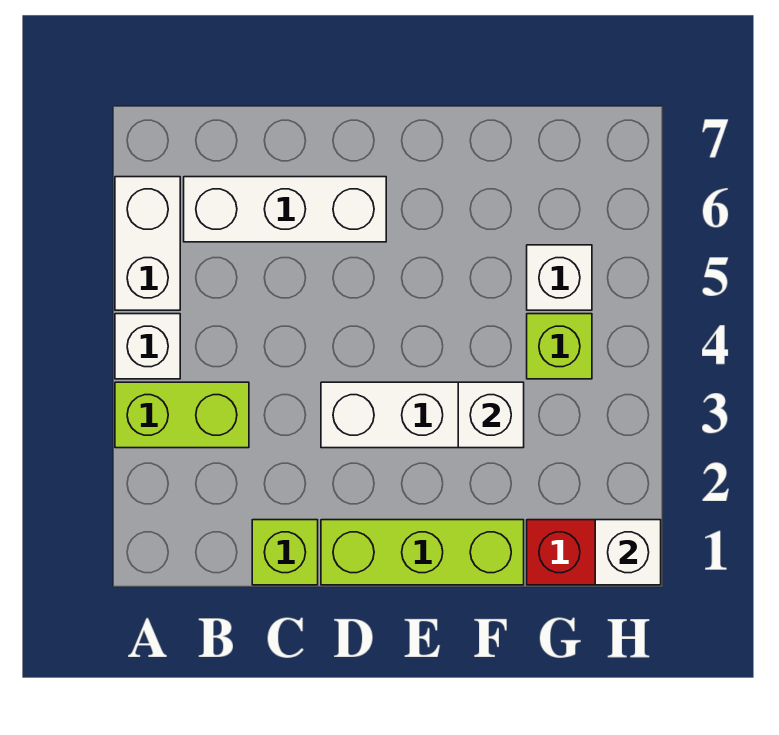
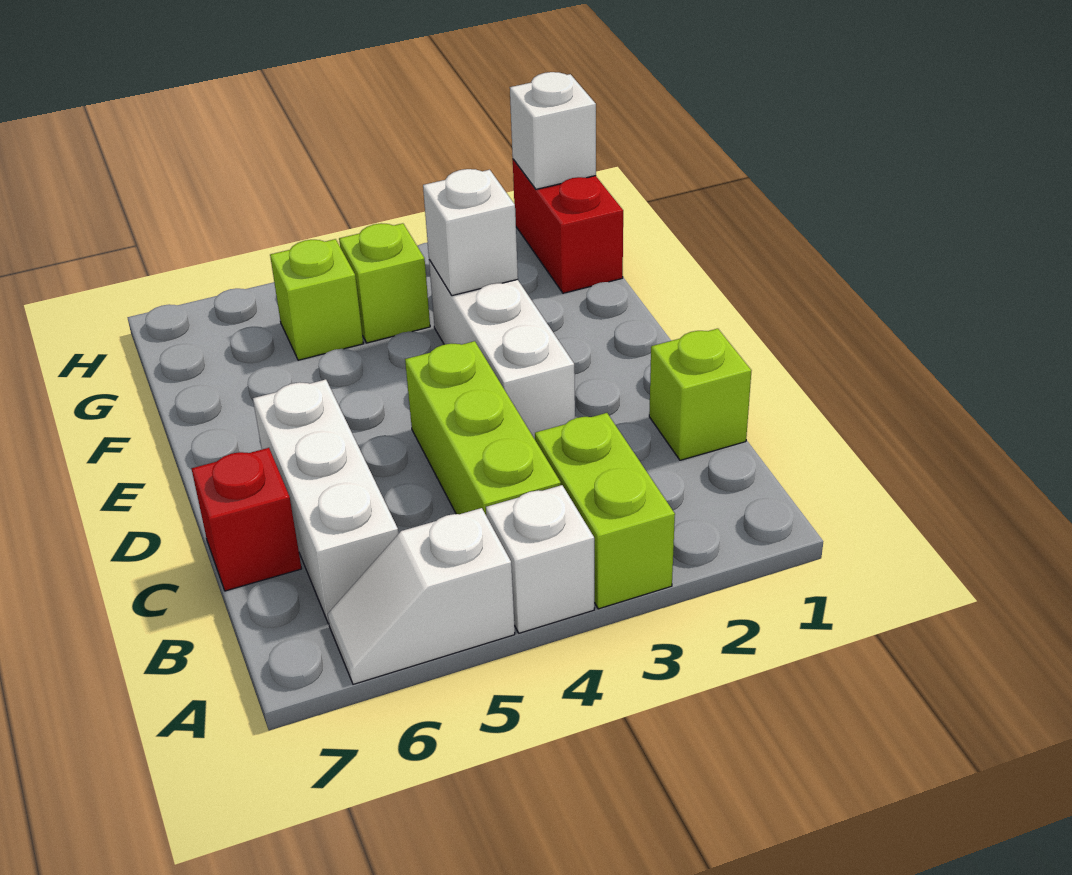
white brick A5:A6 level 1 -> white slope A5:A6 level 1 top 5
none -> red brick C7 level 1
lime brick D1:F1 level 1 -> lime brick B4:D4 level 1
white brick G5 level 1 -> lime brick G5 level 1

